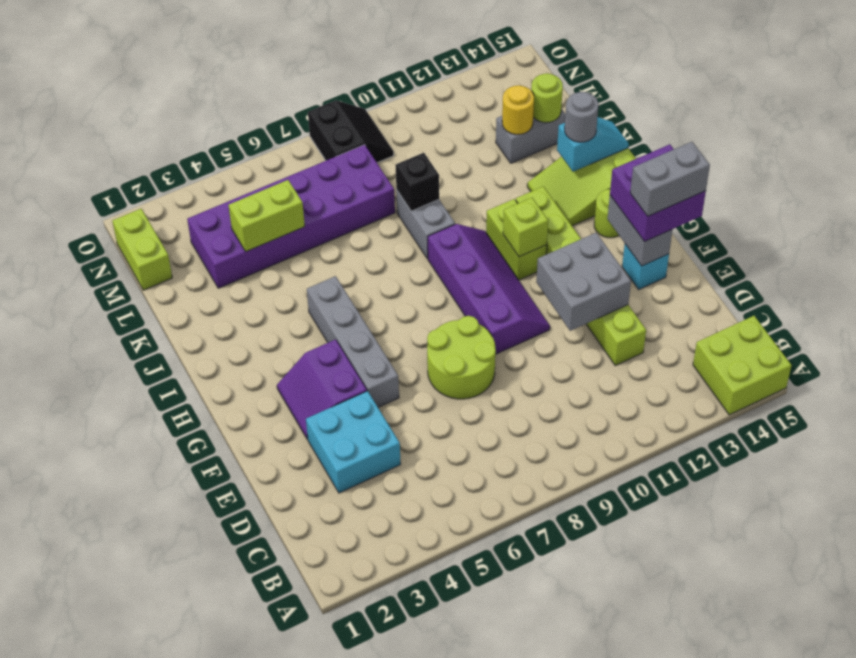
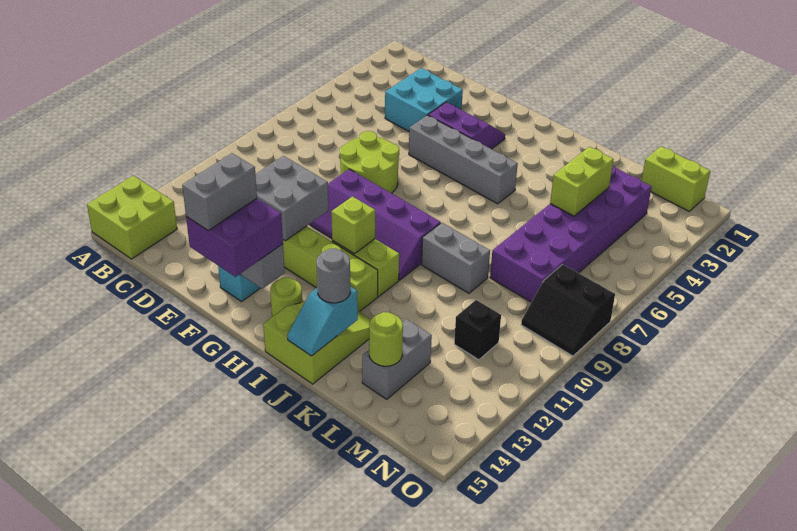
black brick K9 level 2 -> black brick M11 level 1
yellow round brick L13 level 2 -> none

